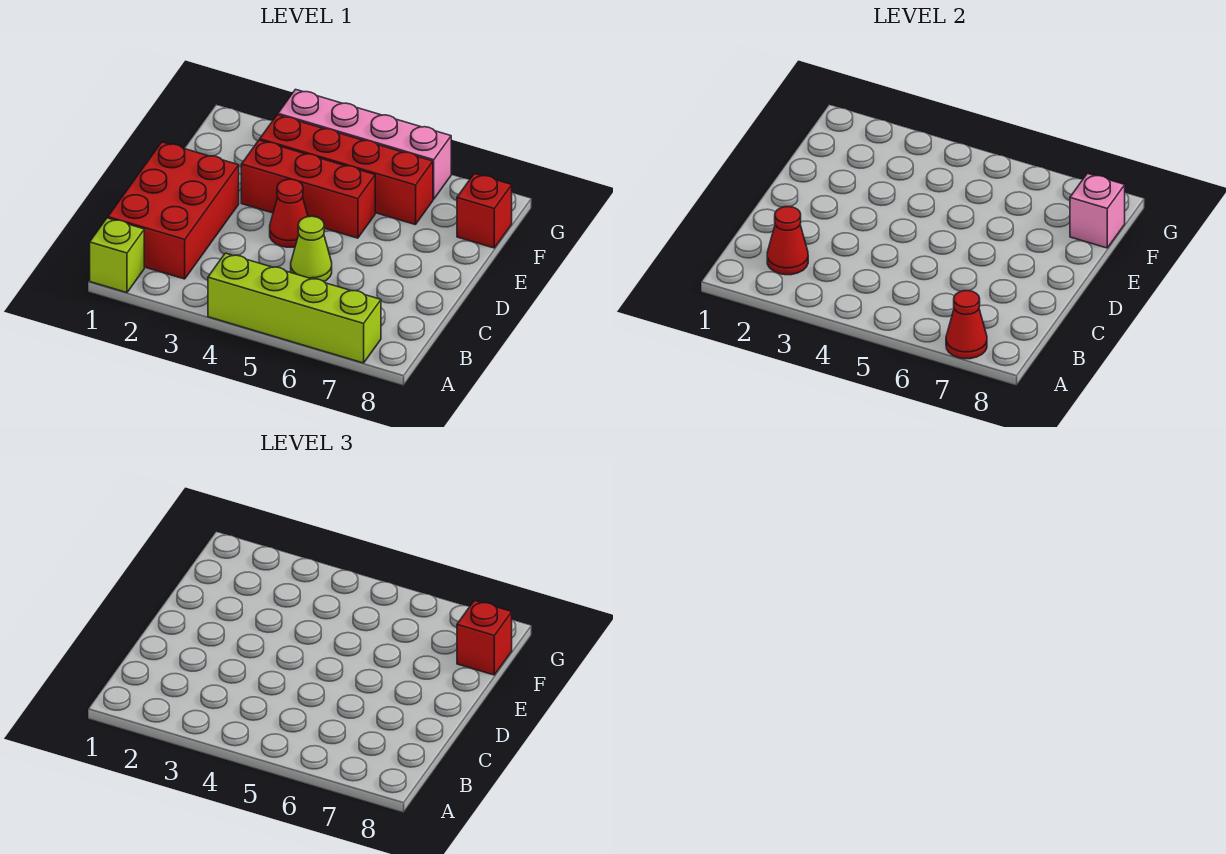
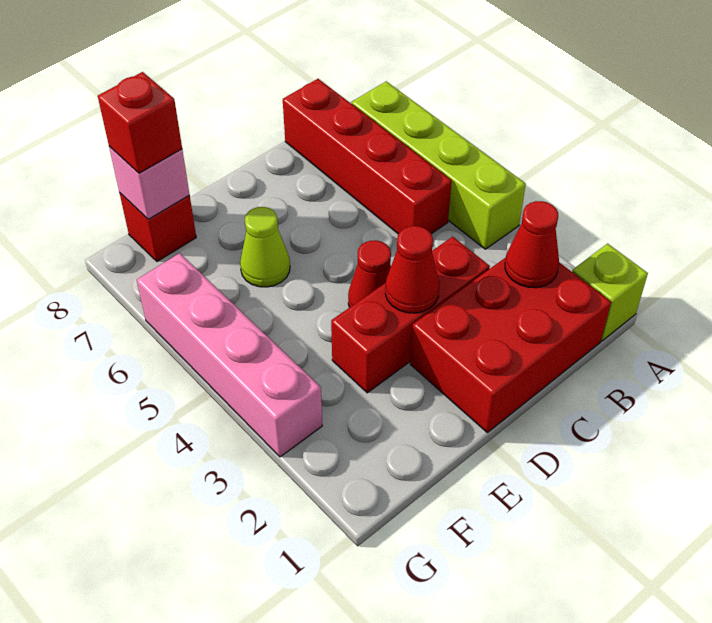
red cone A7 level 2 -> red cone D3 level 2
lime cone C5 level 1 -> lime cone E6 level 1
red brick E3:E5 level 1 -> red brick C3:E3 level 1
red brick F3:F6 level 1 -> red brick B5:B8 level 1

